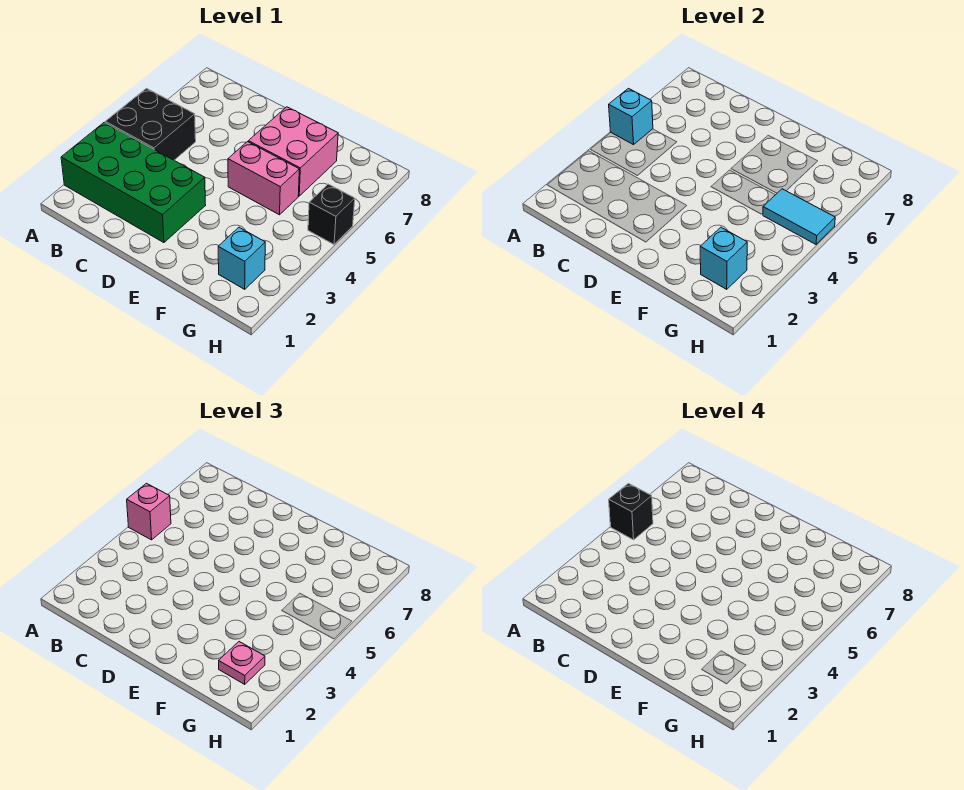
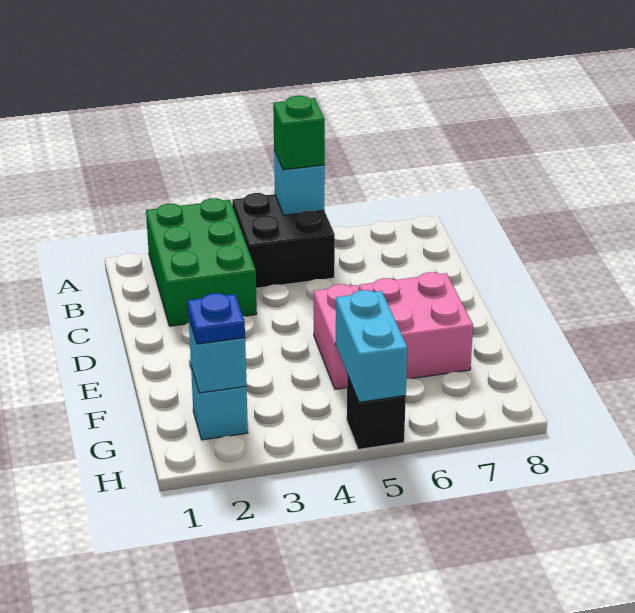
green brick A2:D3 level 1 -> green brick A2:C3 level 1
pink brick A5 level 3 -> green brick A5 level 3
black brick A5 level 4 -> none
pink plate G2 level 3 -> blue plate G2 level 3
cyan tile G5:H5 level 2 -> cyan brick G5:H5 level 2

